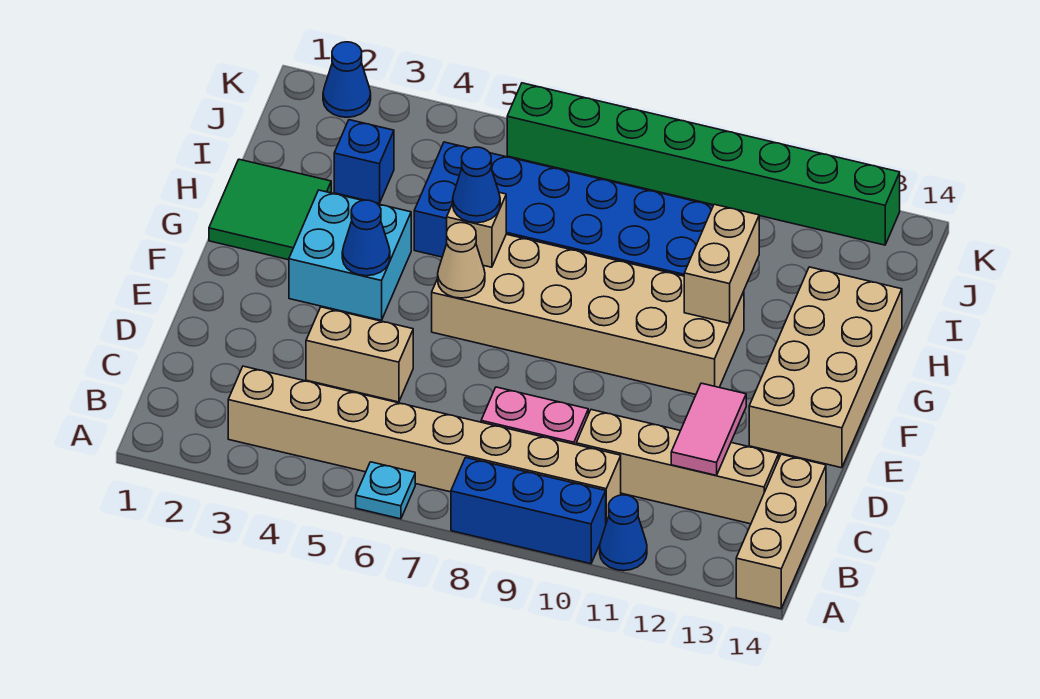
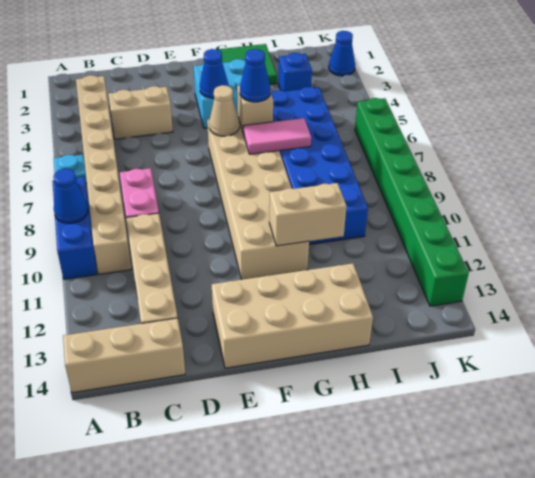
blue cone A11 level 1 -> blue cone A9 level 2
pink tile C12:D12 level 2 -> pink tile G7:H7 level 2
tan brick D4:D5 level 1 -> tan brick C4:D4 level 1

